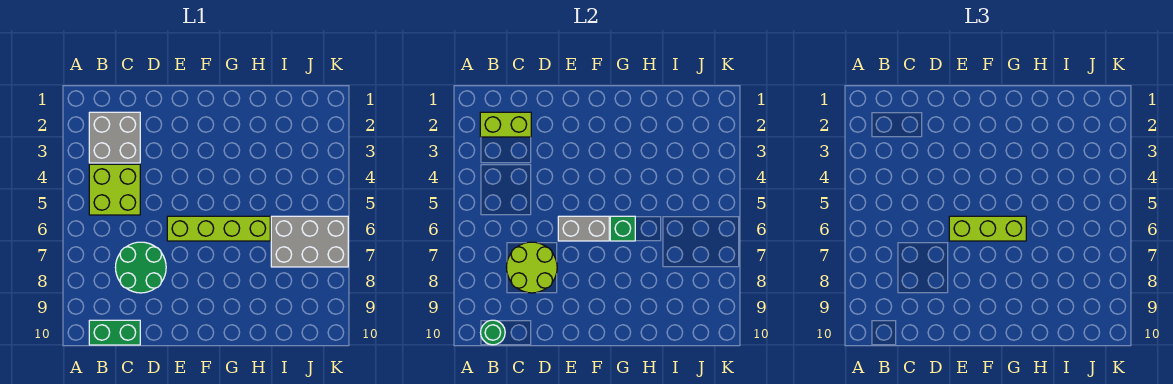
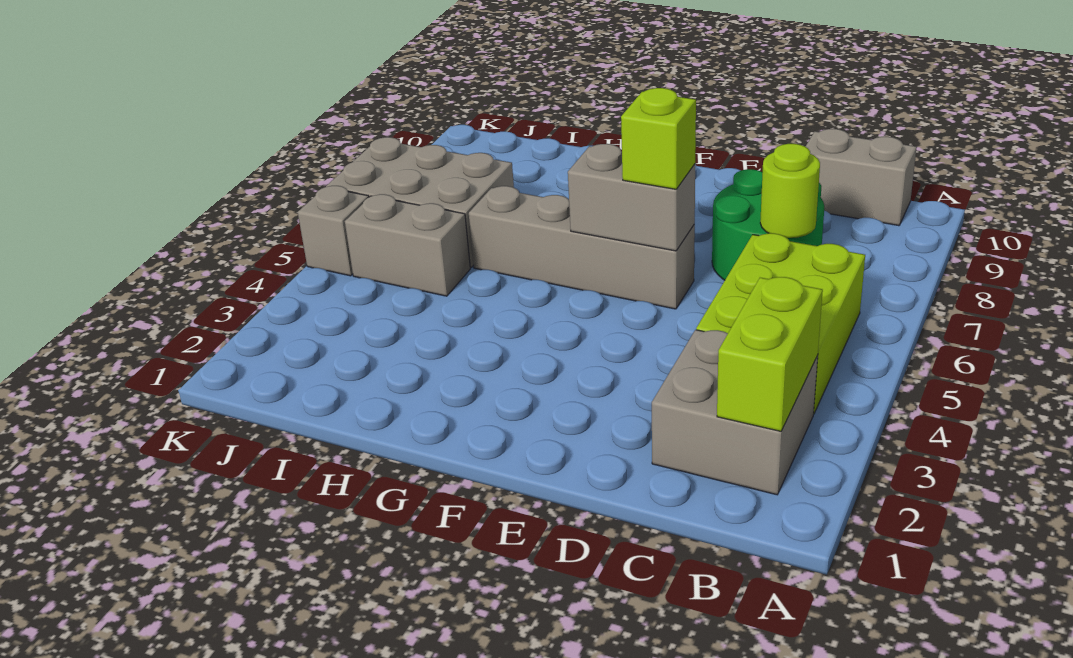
lime brick B2:C2 level 2 -> lime brick B2:B3 level 2
lime brick B4:C5 level 1 -> lime brick B4:C6 level 1
green brick B10:C10 level 1 -> grey brick B10:C10 level 1
green round brick B10 level 2 -> none
lime round brick C7:D8 level 2 -> lime round brick C7 level 2
lime brick E6:H6 level 1 -> grey brick E6:H6 level 1
lime brick E6:G6 level 3 -> lime brick E6 level 3
green brick G6 level 2 -> none
none -> grey brick I5:J5 level 1
none -> grey brick K5 level 1

